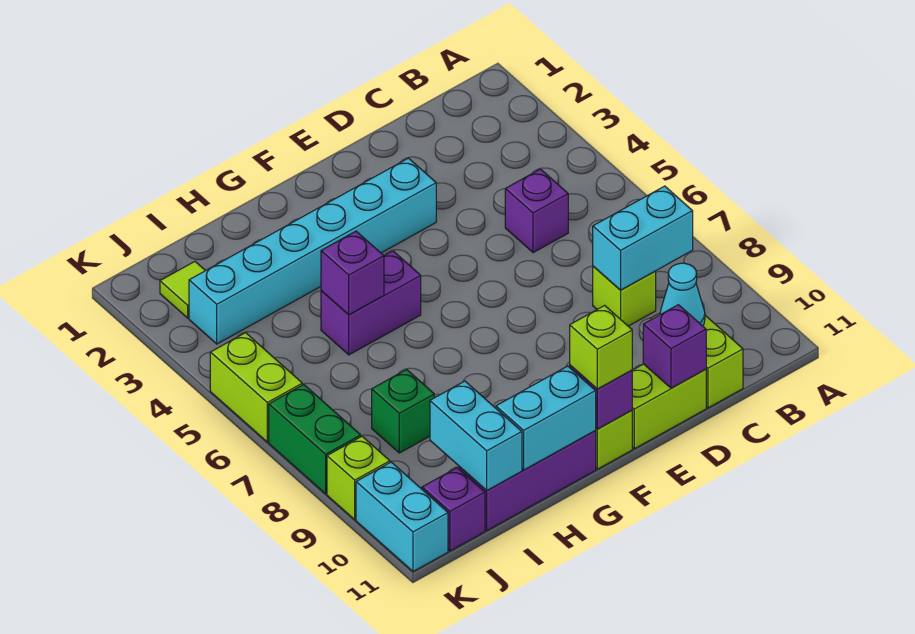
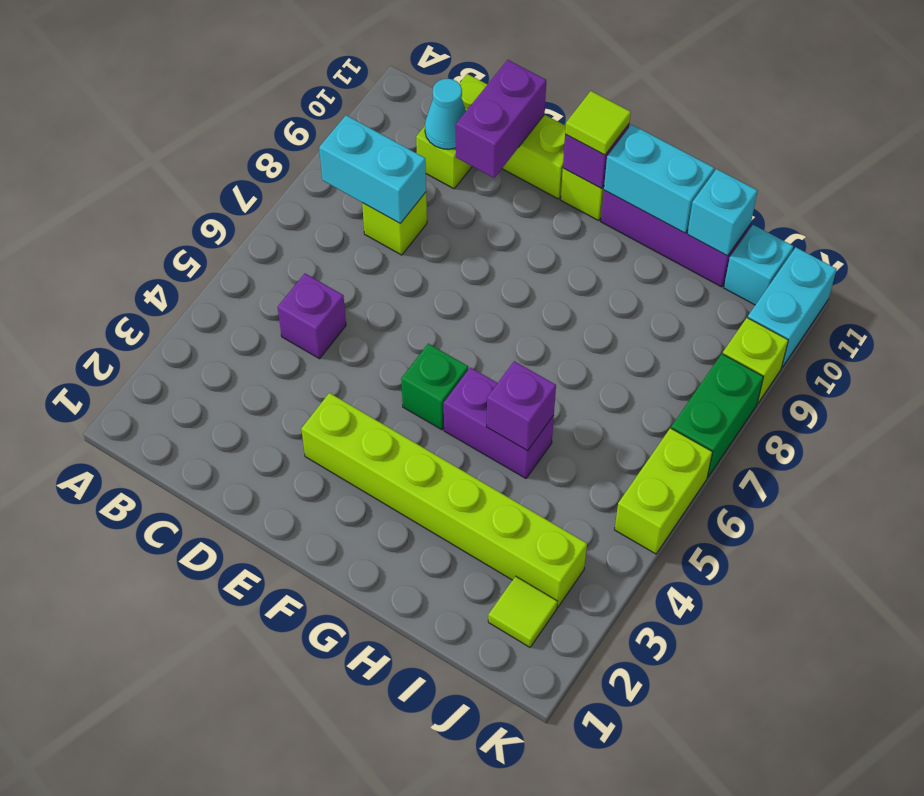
purple brick D11 level 2 -> purple brick D10:D11 level 2
cyan brick E3:J3 level 1 -> lime brick E3:J3 level 1
lime brick F11 level 3 -> lime tile F11 level 3
green brick I8 level 1 -> green brick F5 level 1
cyan brick I10:I11 level 2 -> cyan brick I11 level 2
purple brick J11 level 1 -> cyan brick J11 level 1

